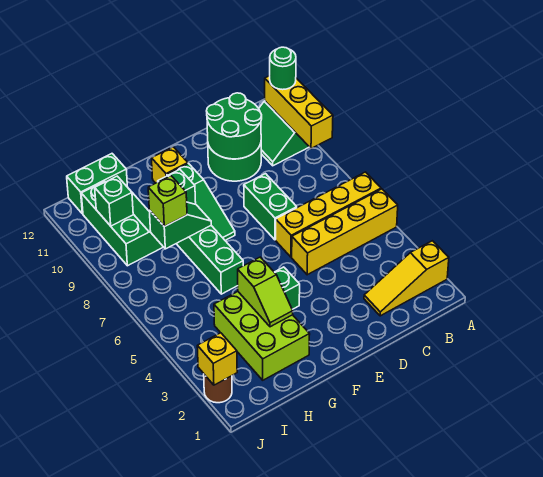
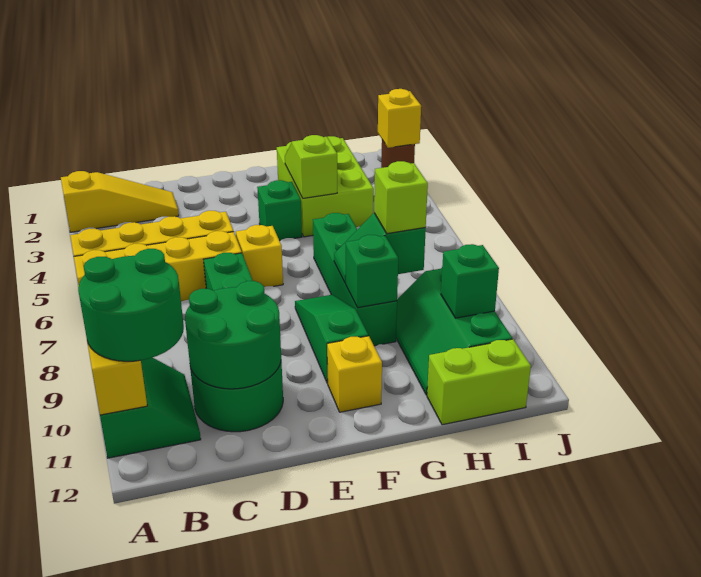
green round brick A11 level 3 -> green round brick A10:B11 level 3
none -> yellow brick E6 level 1
green brick H12:I12 level 1 -> lime brick H12:I12 level 1

